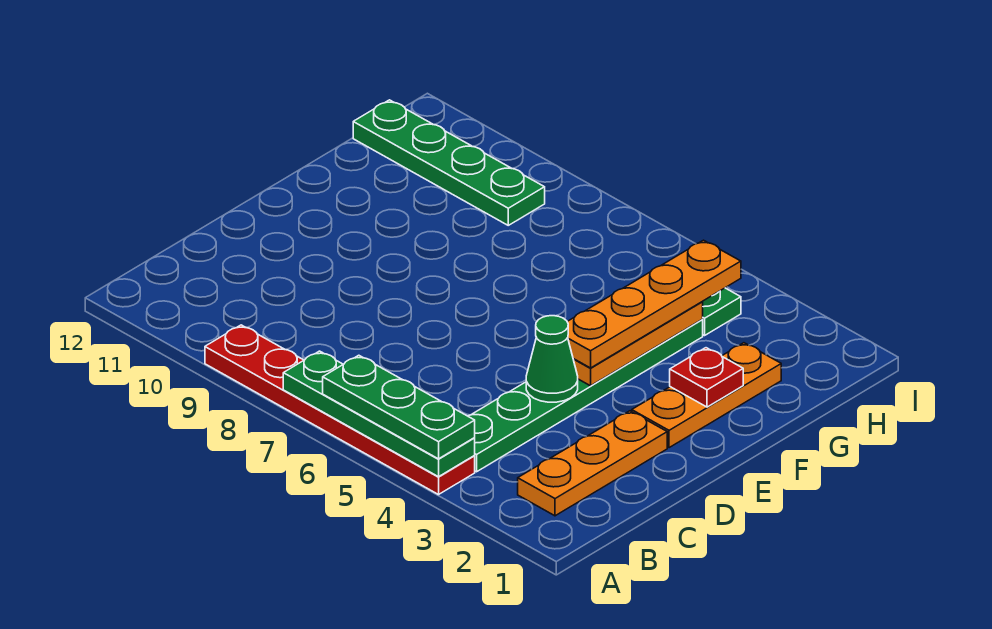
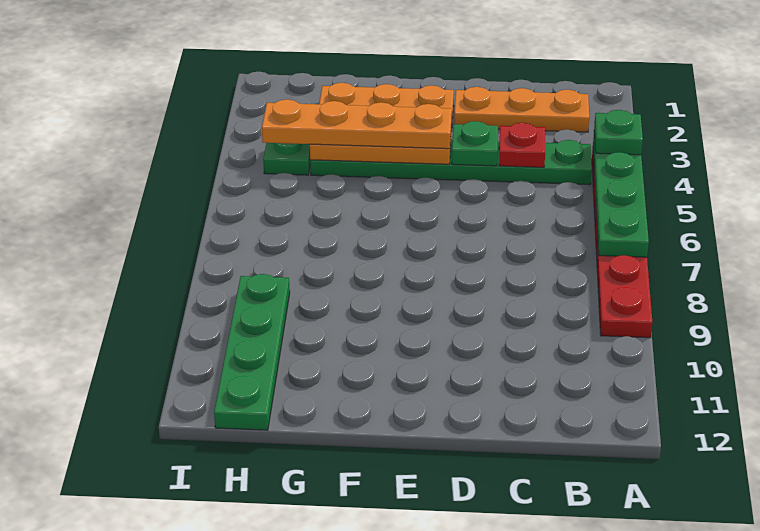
green plate A4:A6 level 3 -> green plate A4 level 3
green cone D4 level 2 -> green plate D4 level 2
red plate F2 level 2 -> red plate C4 level 2

